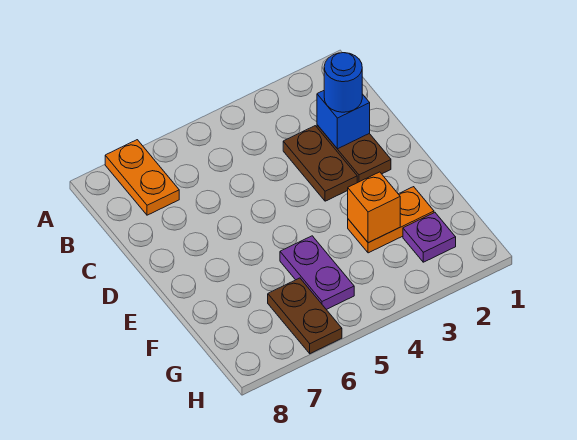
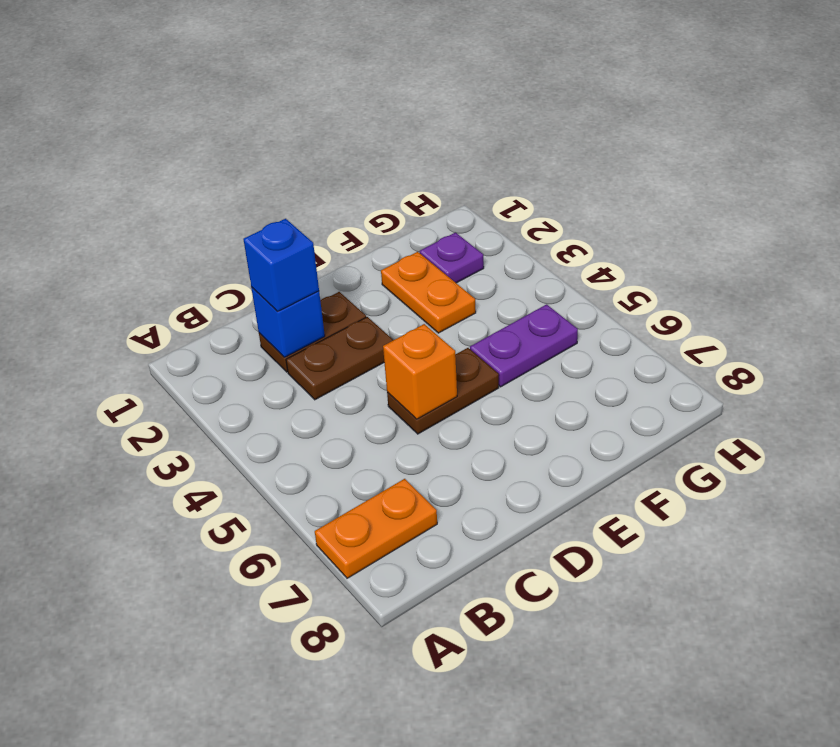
blue round brick C2 level 3 -> blue brick C2 level 3
orange brick F3 level 2 -> orange brick D5 level 2
brown plate G6:H6 level 1 -> brown plate D5:E5 level 1

